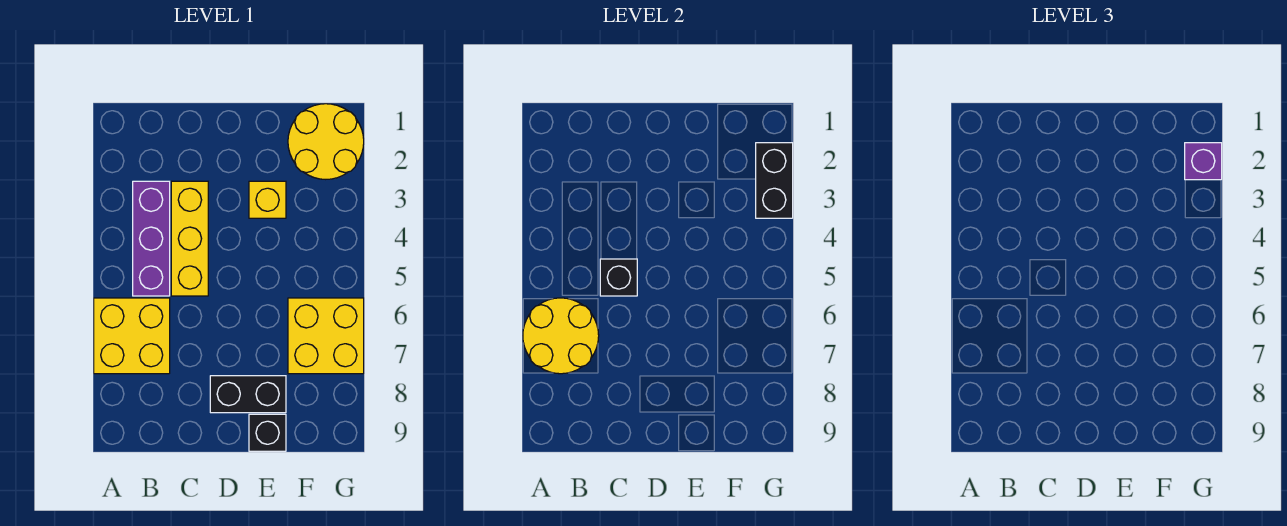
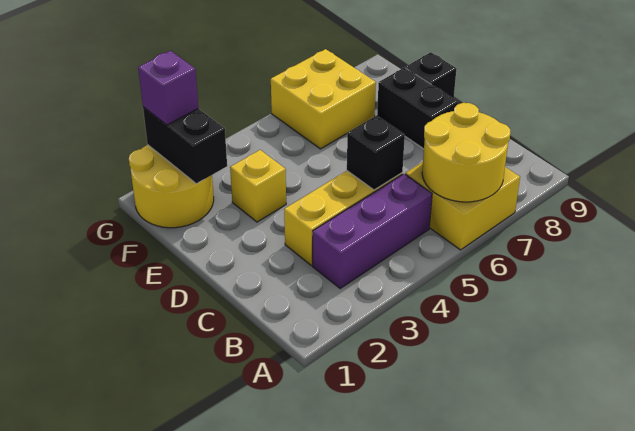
black brick G2:G3 level 2 -> black brick F2:G2 level 2

